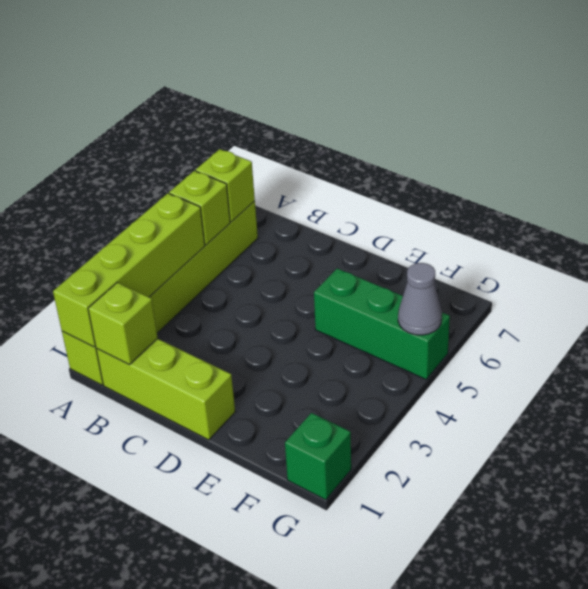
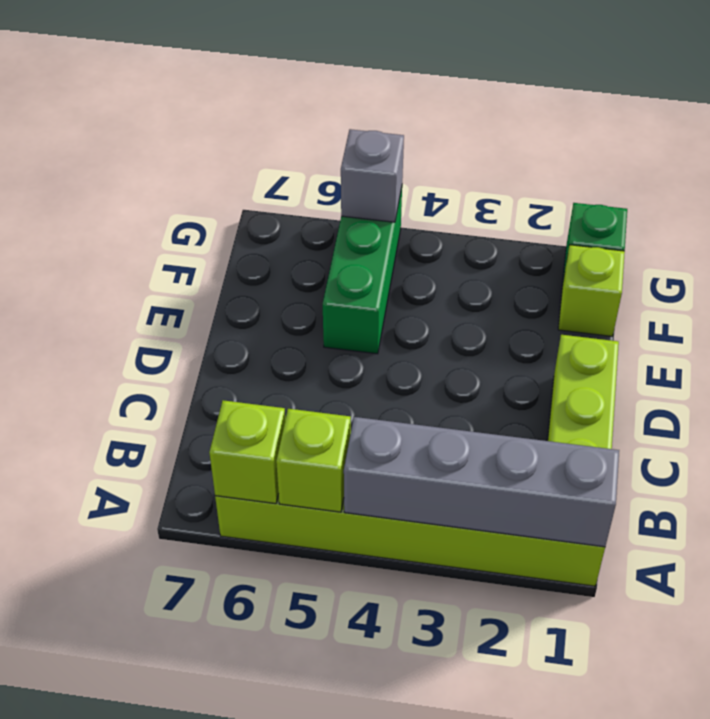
lime brick A1:A4 level 2 -> grey brick A1:A4 level 2
lime brick B1 level 2 -> lime brick F1 level 1
grey cone G5 level 2 -> grey brick G5 level 2

